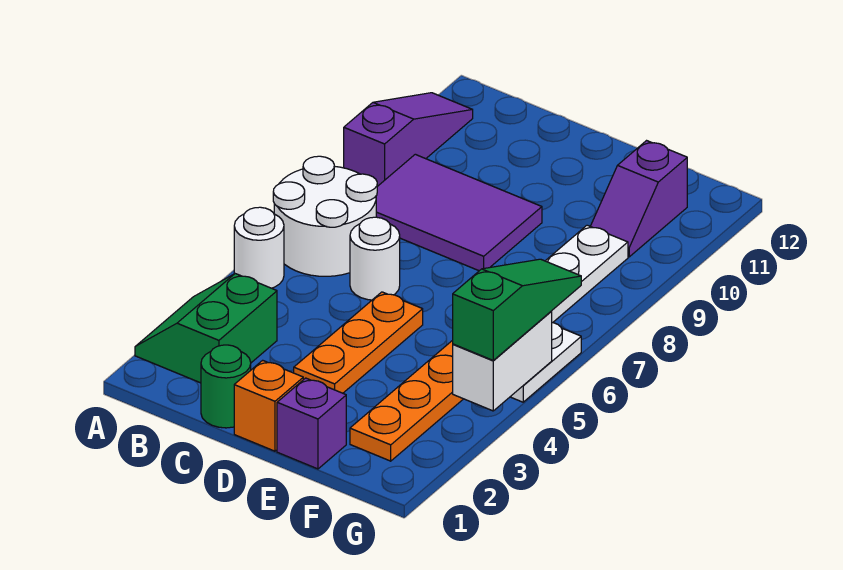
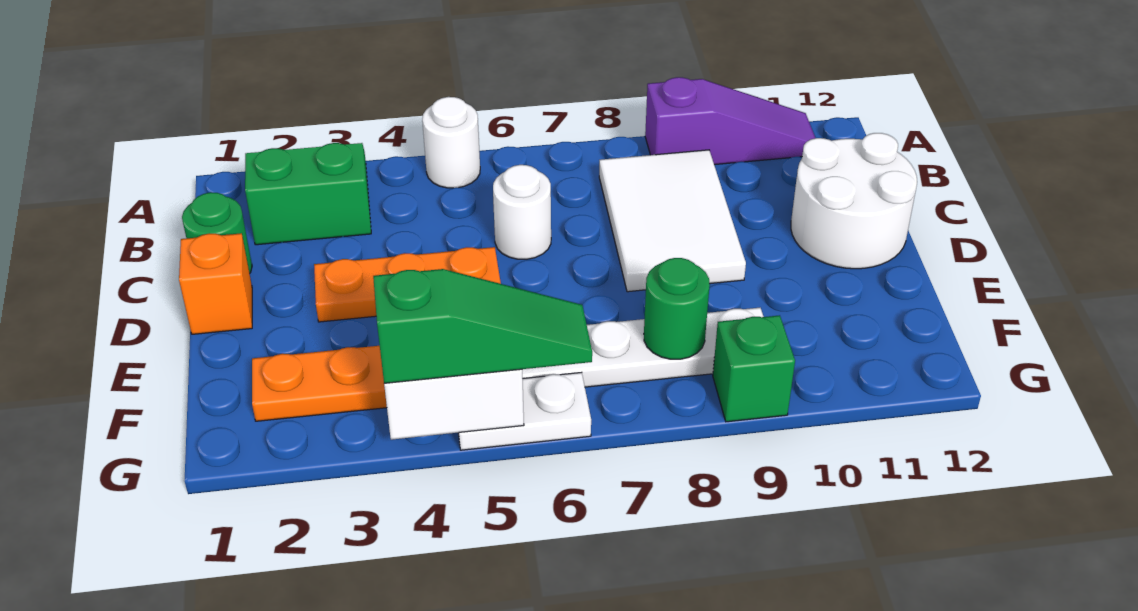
white round brick A6:B7 level 1 -> white round brick C11:D12 level 1
purple tile B8:D9 level 1 -> white tile B8:D9 level 1
purple brick E1 level 1 -> none
none -> green round brick F8 level 2
purple slope F10:F11 level 1 top 11 -> none
none -> green brick G9 level 1

